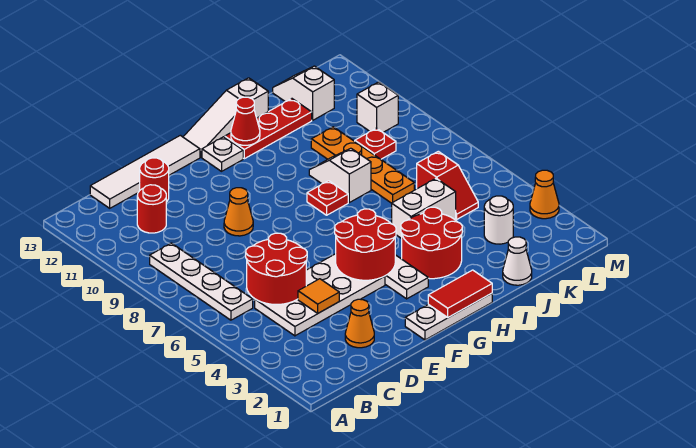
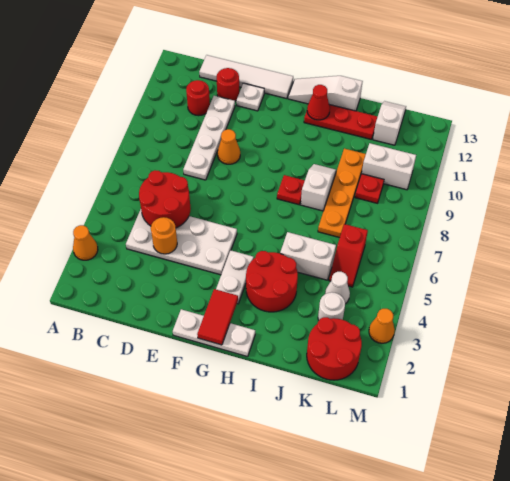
white plate B6:B9 level 1 -> white plate D8:D11 level 1
orange cone D2 level 1 -> orange cone A3 level 1
orange tile D4 level 2 -> orange round brick D4 level 2
red round brick F4:G5 level 2 -> red round brick K1:L2 level 1
red tile G1:H1 level 2 -> red tile G1:G2 level 2
white plate G12 level 1 -> white plate E12 level 1
white cone J1 level 1 -> white cone K4 level 1
white brick L10 level 1 -> white brick K10:L10 level 1

